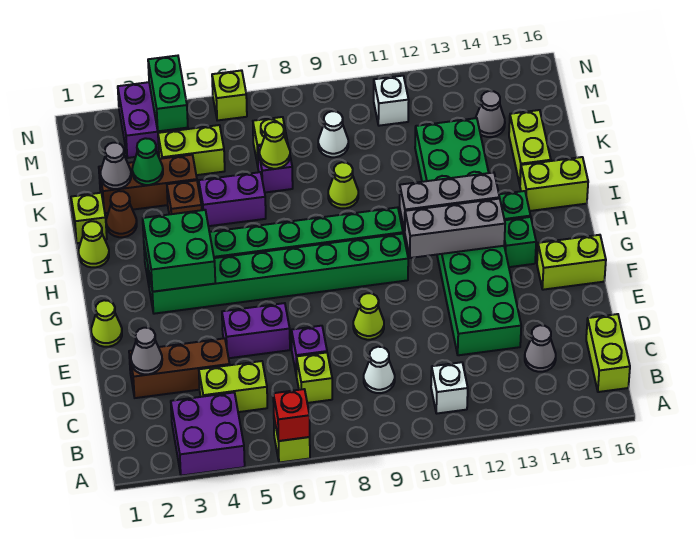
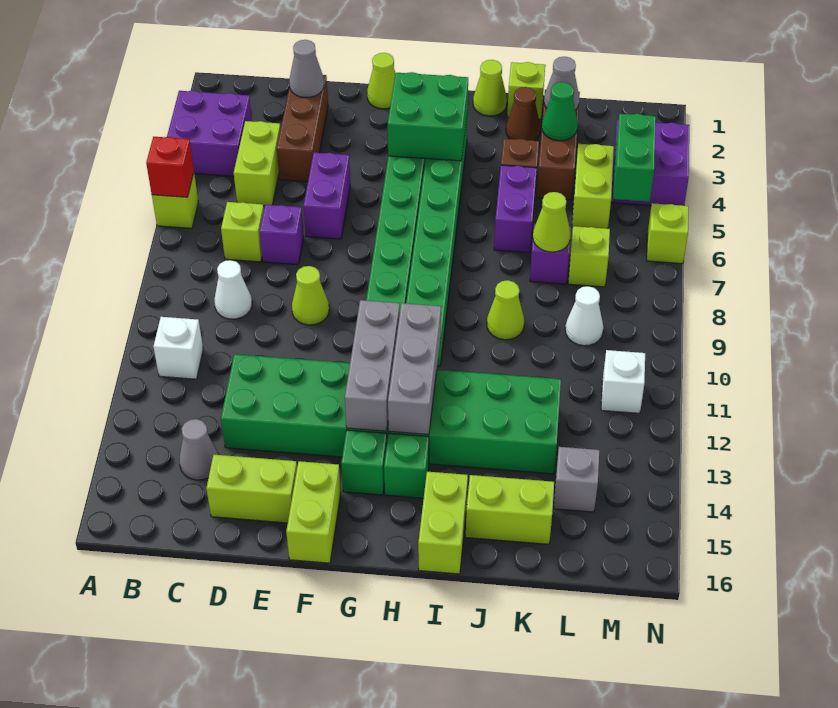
lime brick B16:C16 level 1 -> lime brick D15:E15 level 1
grey cone L14 level 1 -> grey brick L14 level 1
green brick M4:N4 level 2 -> green brick M4:M5 level 2

